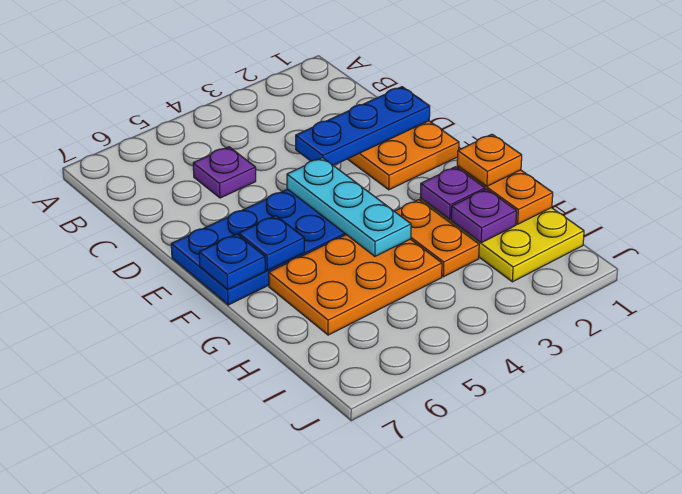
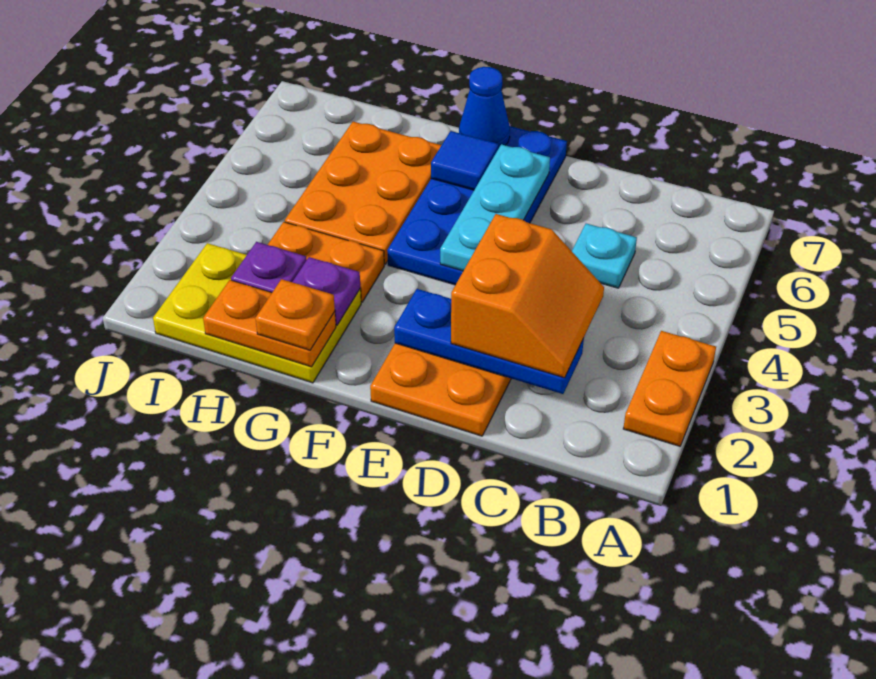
none -> orange plate A2:A3 level 1
none -> orange slope C2:D3 level 3 top D
purple plate C5 level 1 -> cyan plate C5 level 1
blue plate D1:D3 level 2 -> blue plate C2:E2 level 2
cyan plate E4:G4 level 2 -> cyan plate E4:E6 level 2
blue plate F6 level 2 -> blue tile F6 level 2
blue plate F7 level 2 -> blue cone F7 level 2

